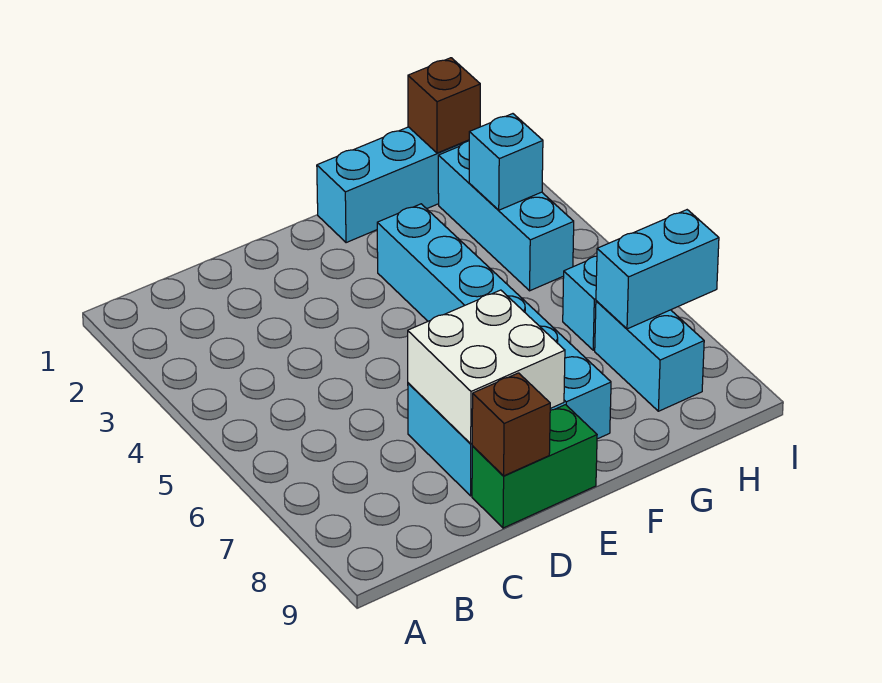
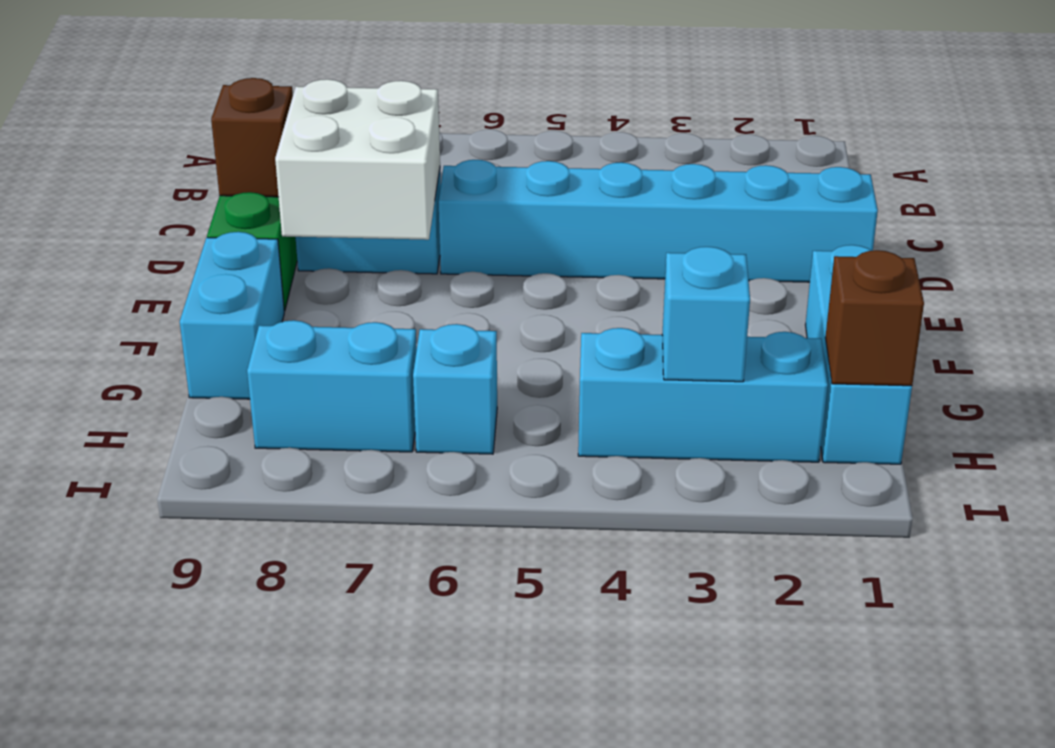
cyan brick F3:F8 level 1 -> cyan brick D1:D6 level 1
cyan brick H7:I7 level 2 -> cyan brick F9:G9 level 1

